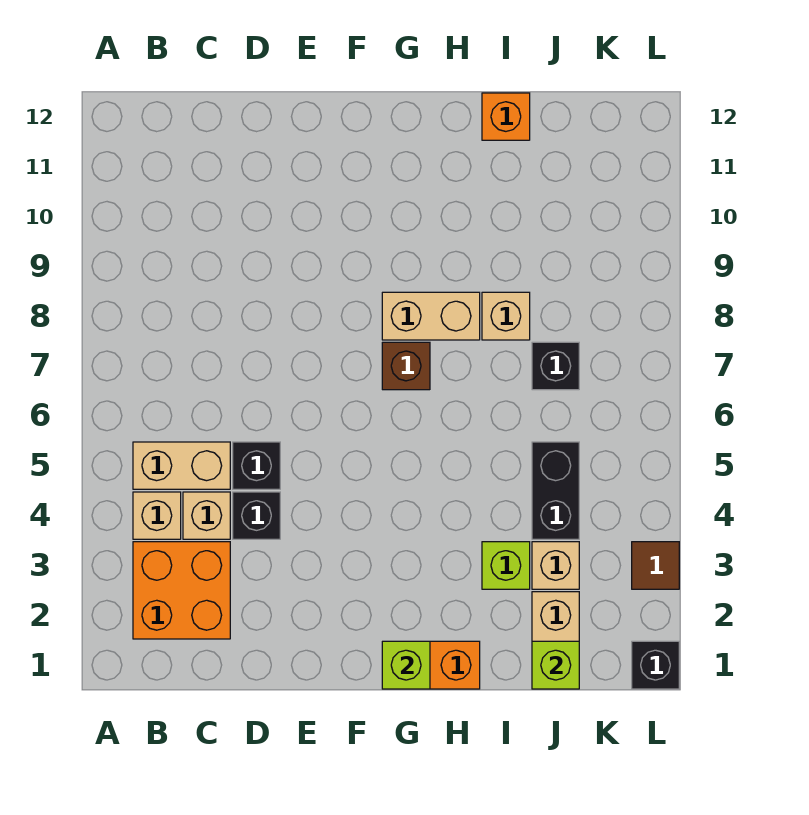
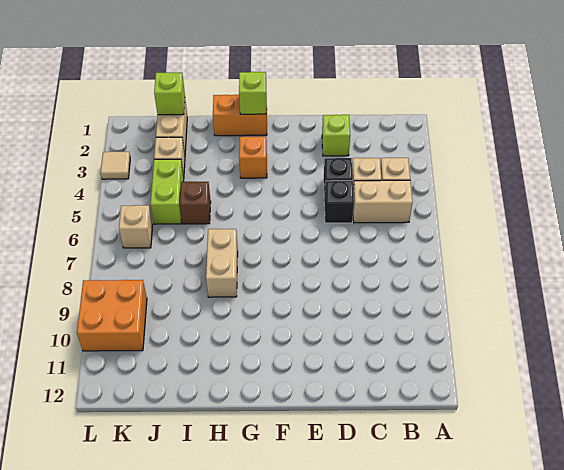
orange brick B2:C3 level 1 -> orange brick K9:L10 level 1
brown brick G7 level 1 -> brown brick I5 level 1
tan brick G8:H8 level 1 -> tan brick H7:H8 level 1
lime brick I3 level 1 -> lime brick D2 level 1
tan brick I8 level 1 -> tan brick K6 level 1
orange brick I12 level 1 -> orange brick G3 level 1
black brick J4:J5 level 1 -> lime brick J4:J5 level 1
black brick J7 level 1 -> none
black brick L1 level 1 -> none
brown tile L3 level 1 -> tan tile L3 level 1

